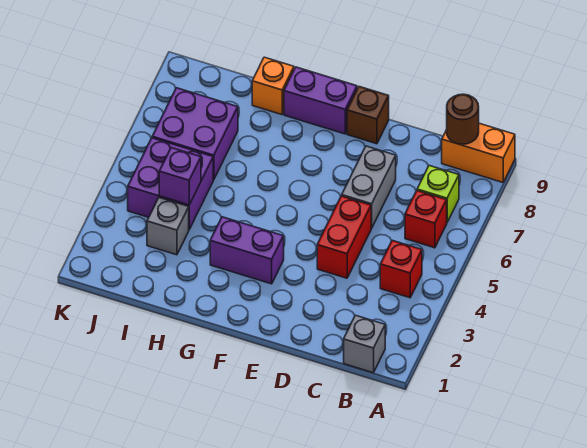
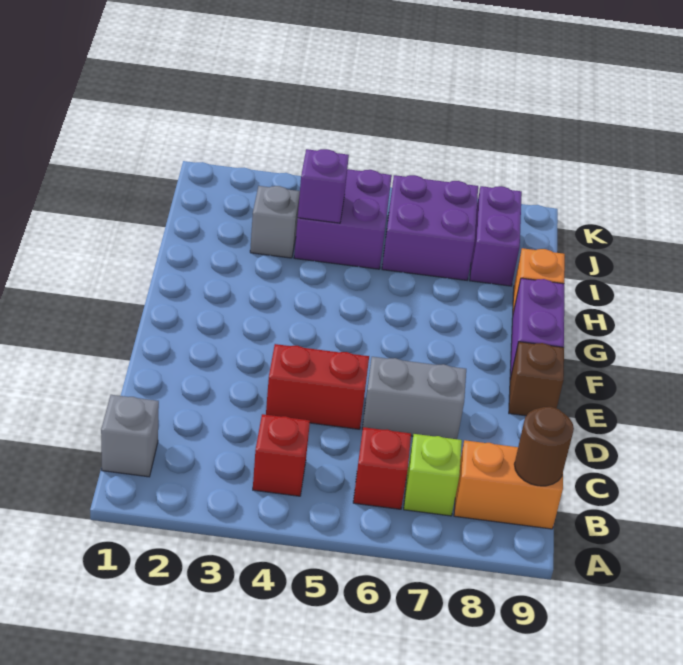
orange brick A9:B9 level 1 -> orange brick B8:B9 level 1
purple brick F3:G3 level 1 -> purple brick I8:J8 level 1

